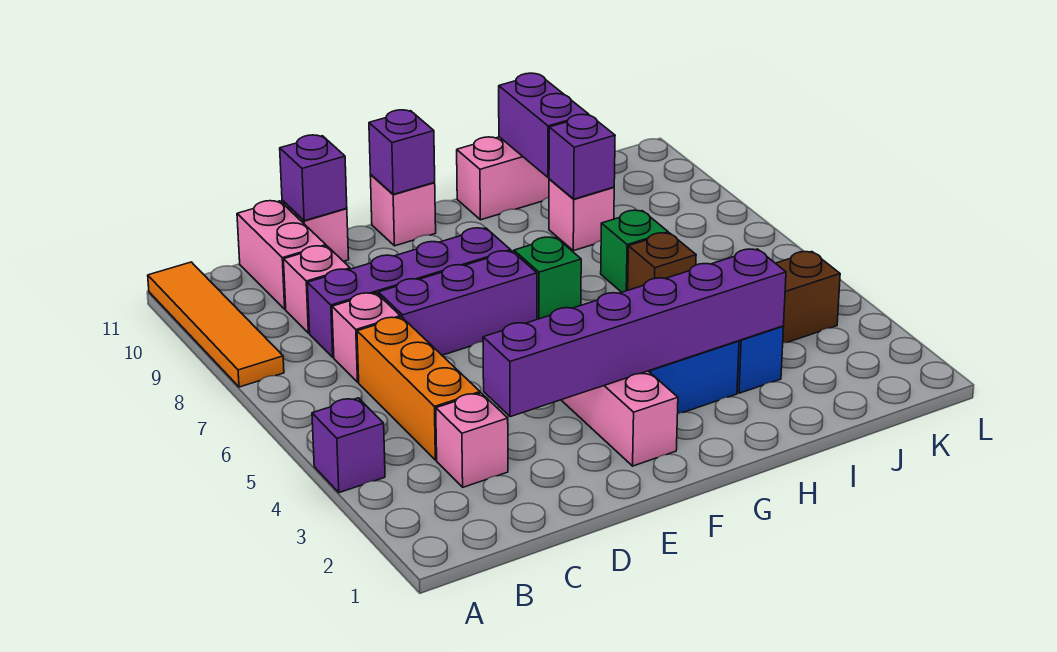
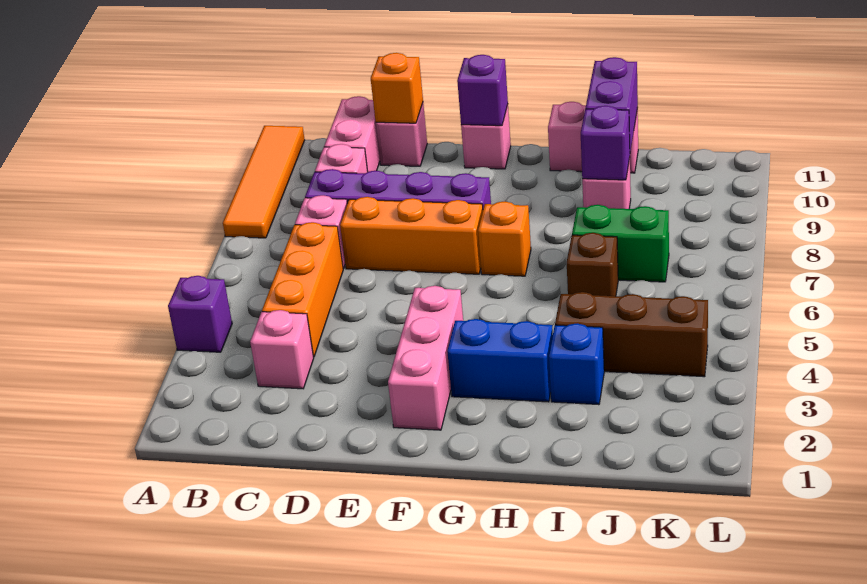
purple brick D3:I3 level 2 -> none
purple brick D7:F7 level 1 -> orange brick D7:F7 level 1
purple brick D11 level 2 -> orange brick D11 level 2
green brick G7 level 1 -> orange brick G7 level 1
green brick I7 level 1 -> green brick I7:J7 level 1

